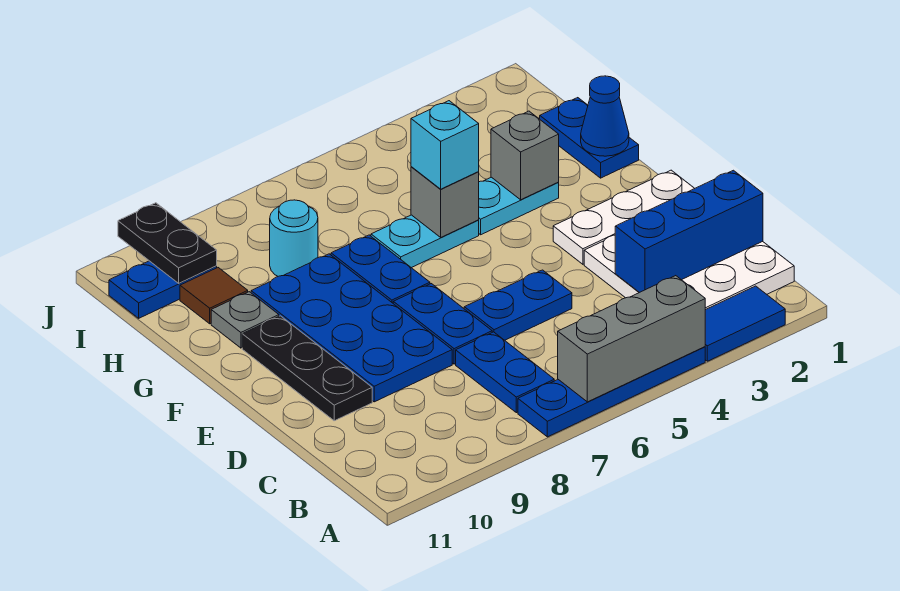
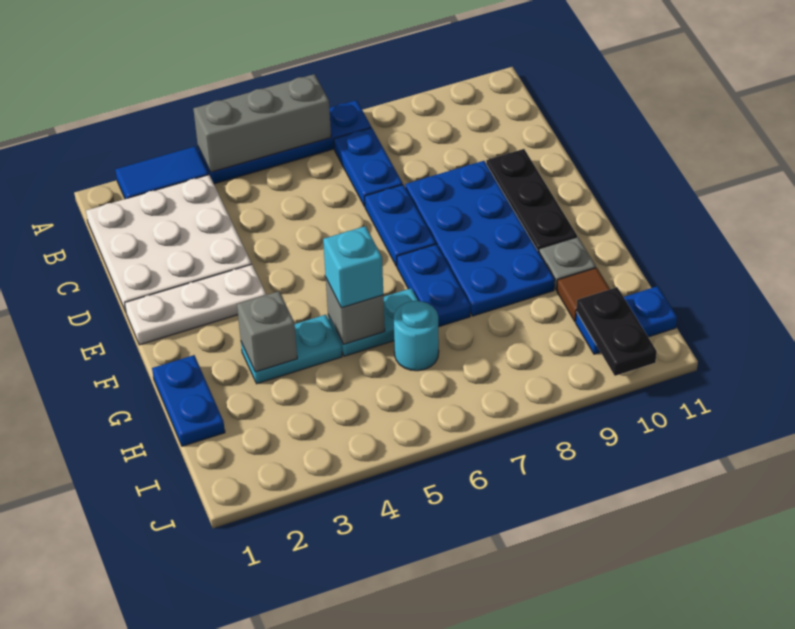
blue brick C1:C3 level 2 -> none
blue plate D5:D6 level 1 -> none
blue cone G1 level 2 -> none
cyan round brick H8 level 1 -> cyan round brick H6 level 1

